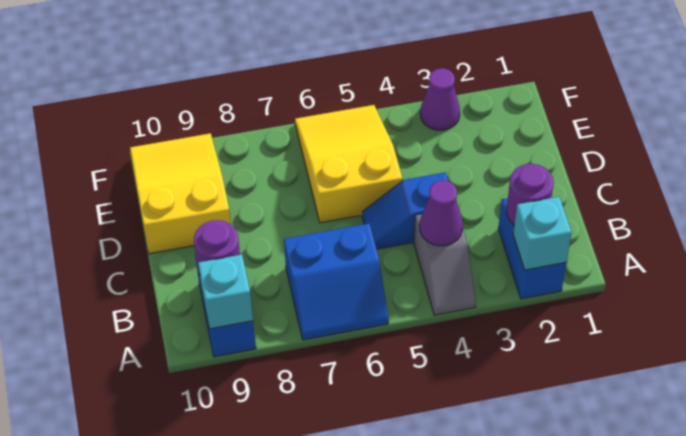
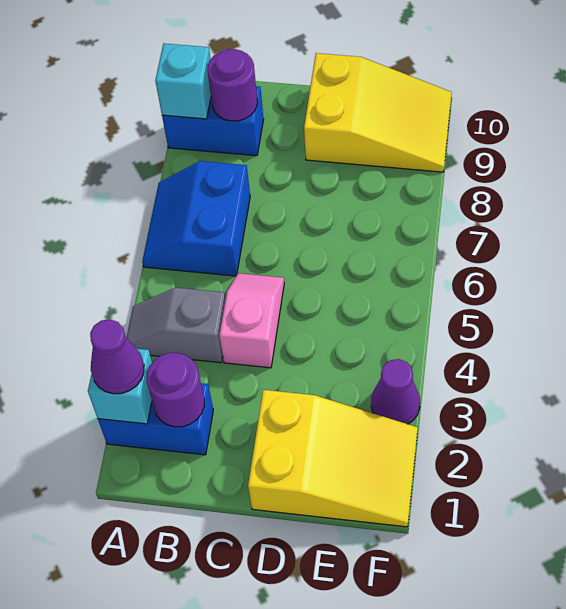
purple cone B4 level 2 -> purple cone A2 level 3
blue slope C4:C5 level 1 top 4 -> pink slope C4:C5 level 1 top 4
yellow slope D5:F6 level 1 top D -> yellow slope D1:F2 level 1 top D

